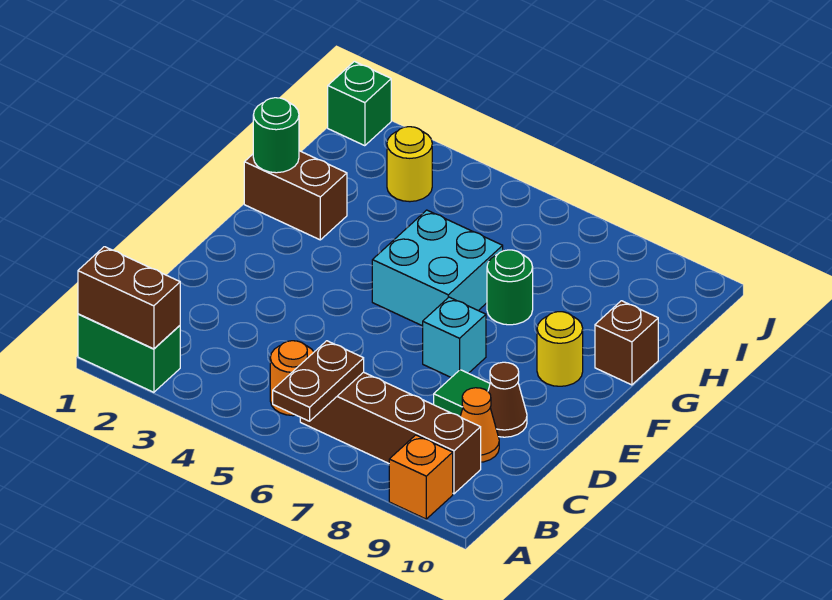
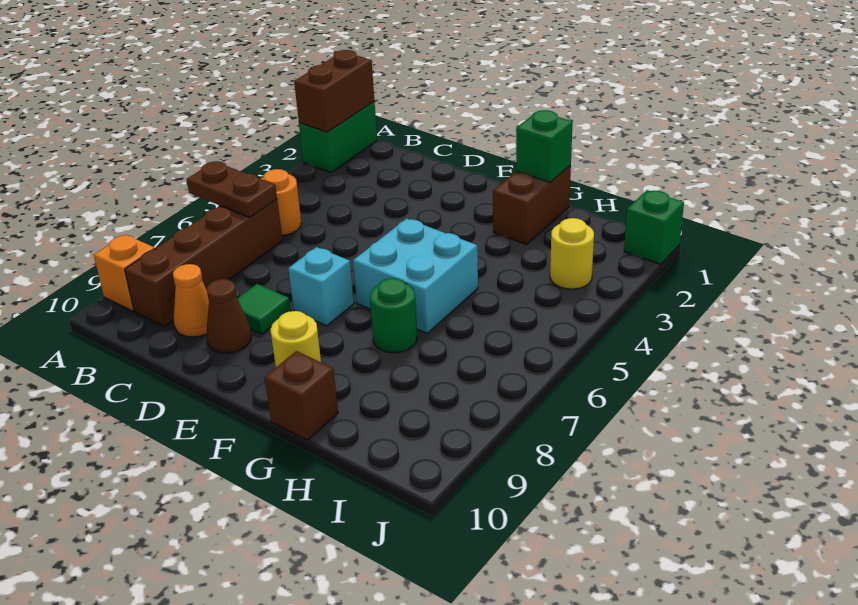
green round brick G1 level 2 -> green brick G1 level 2

